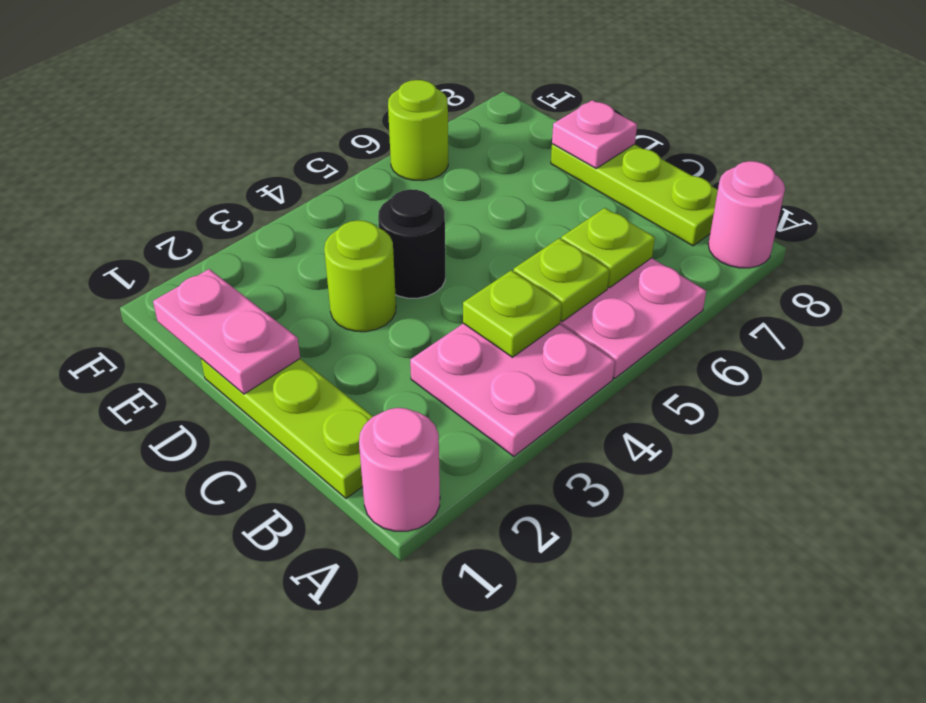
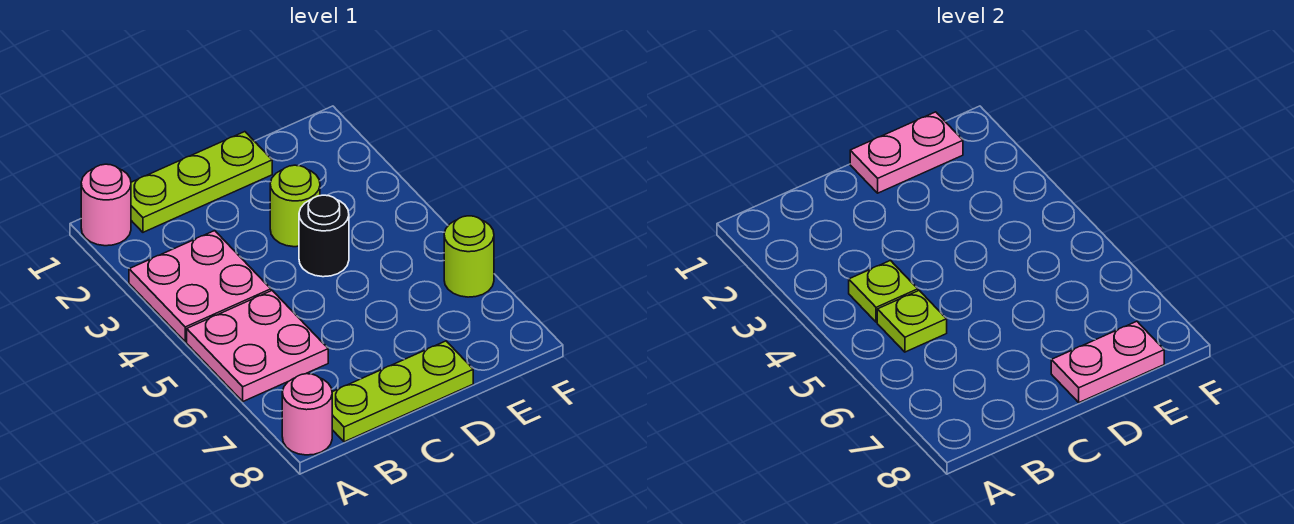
lime plate B6 level 2 -> none
pink plate D8 level 2 -> pink plate D8:E8 level 2

